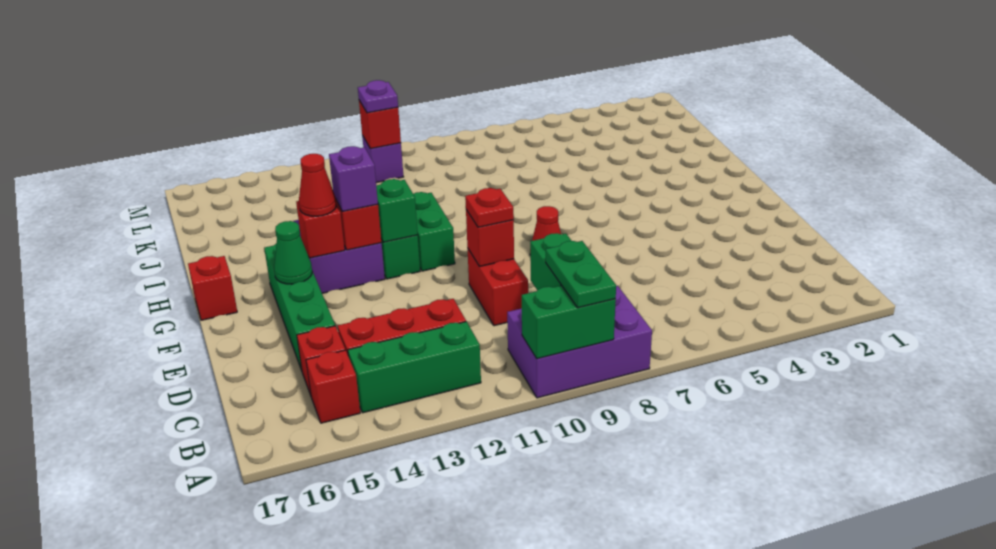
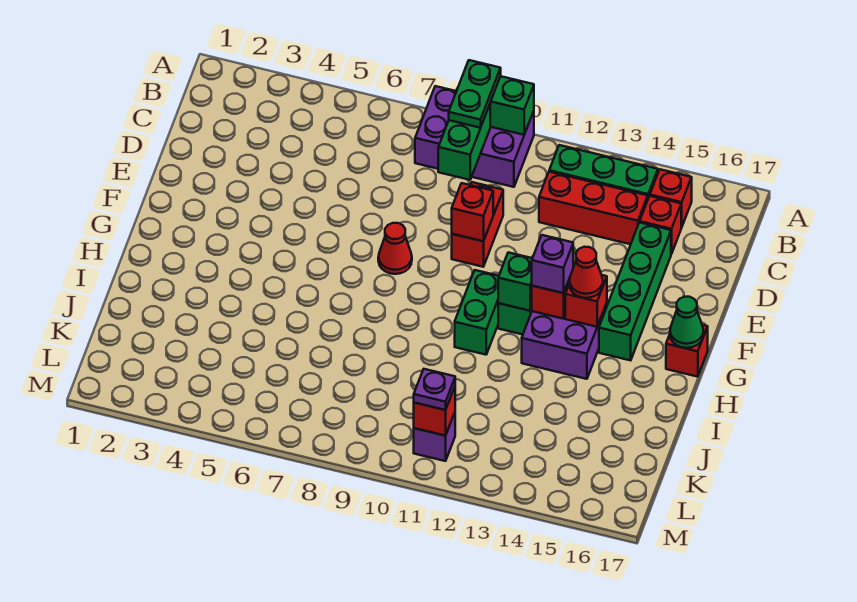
red plate E10 level 3 -> none
green cone F15 level 2 -> green cone G17 level 2

